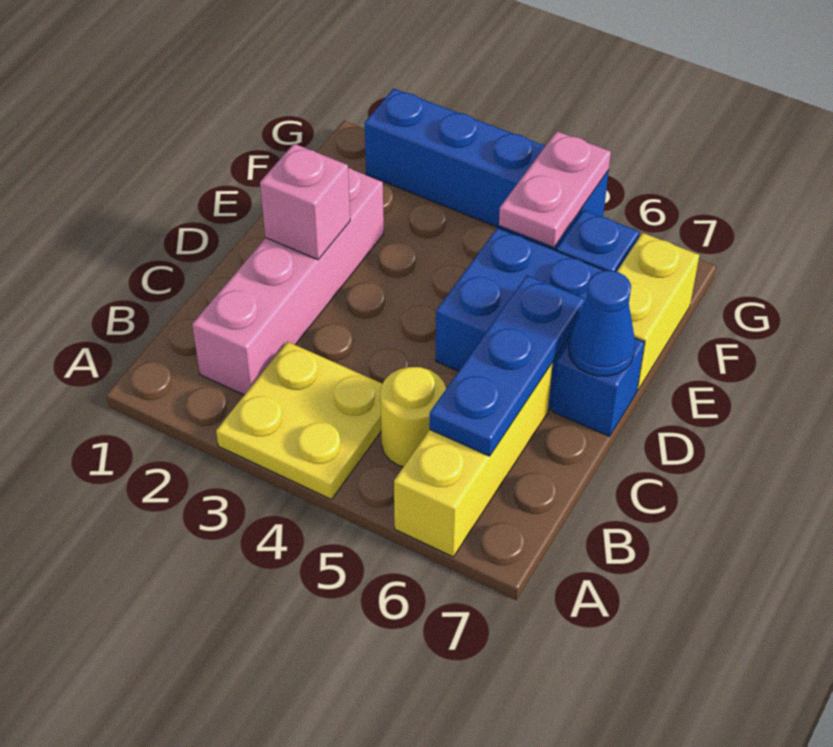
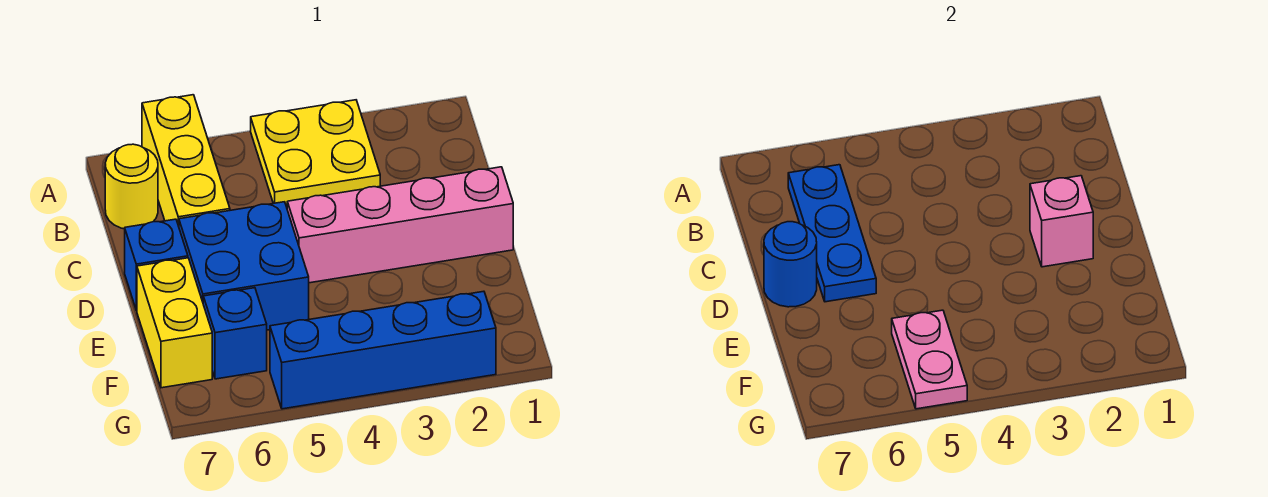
pink brick B2:E2 level 1 -> pink brick D1:D4 level 1
yellow round brick B5 level 1 -> yellow round brick B7 level 1
blue cone D7 level 2 -> blue round brick D7 level 2

